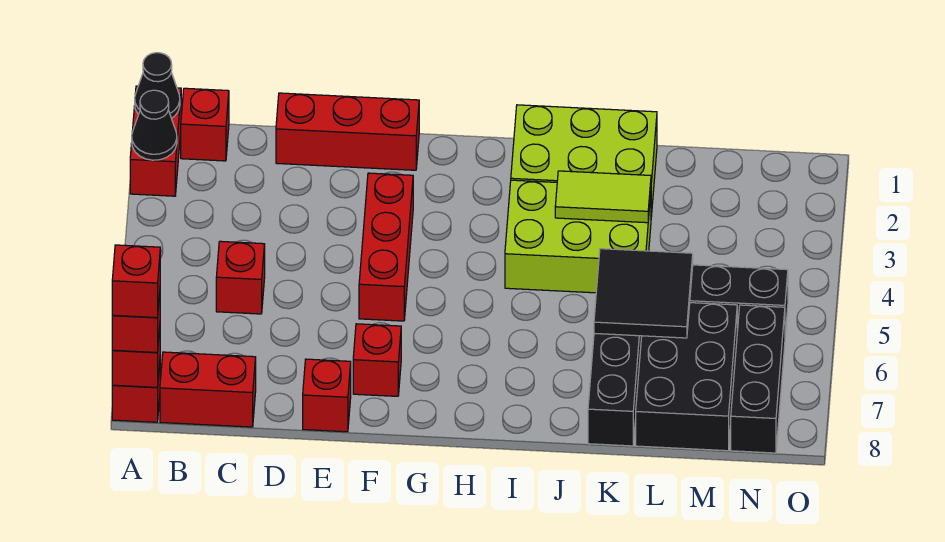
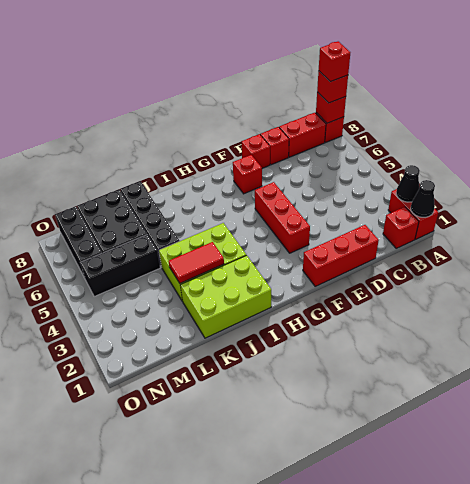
red brick C5 level 1 -> red brick D8 level 1
lime tile J3:K3 level 2 -> red tile J3:K3 level 2
black tile K5:L6 level 2 -> none

